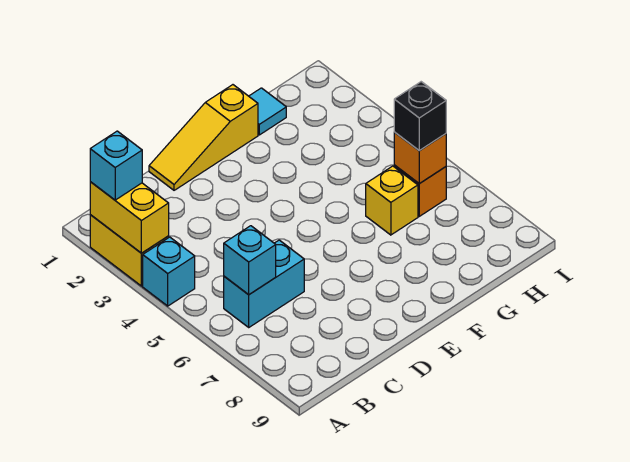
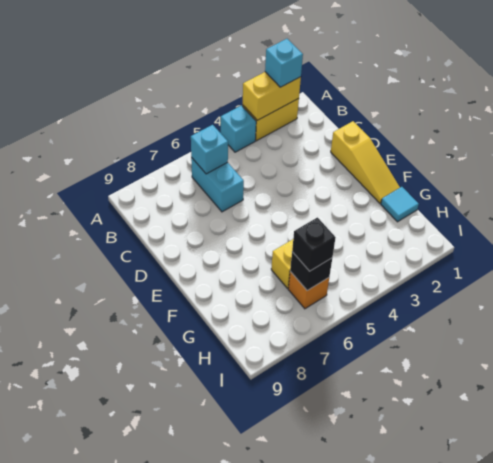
yellow slope D1:F1 level 1 top F -> yellow slope D1:F1 level 1 top D
orange brick H6 level 2 -> black brick H6 level 2

